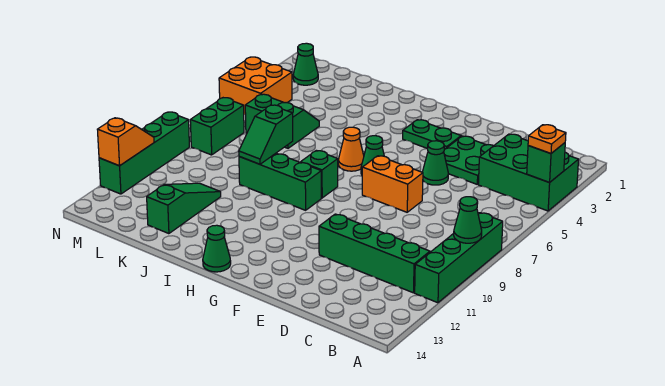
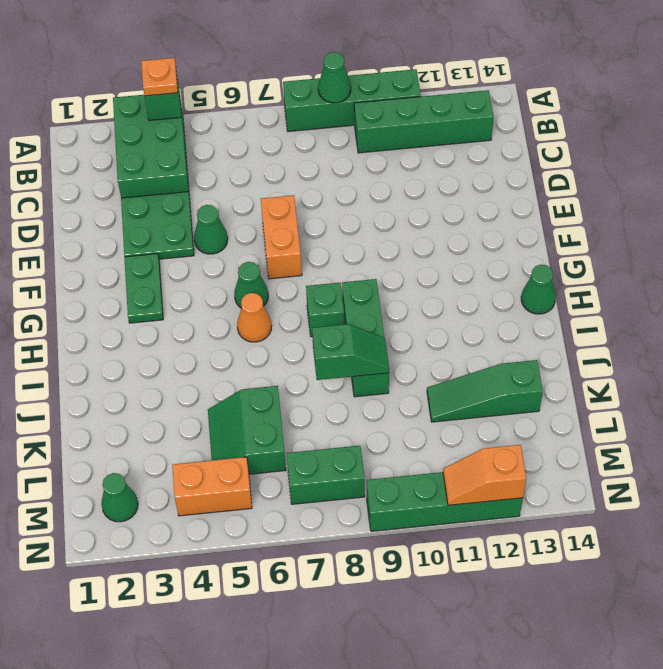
green brick B11:E11 level 1 -> green brick B10:B13 level 1
orange brick M4:N5 level 1 -> orange brick M4:M5 level 1

